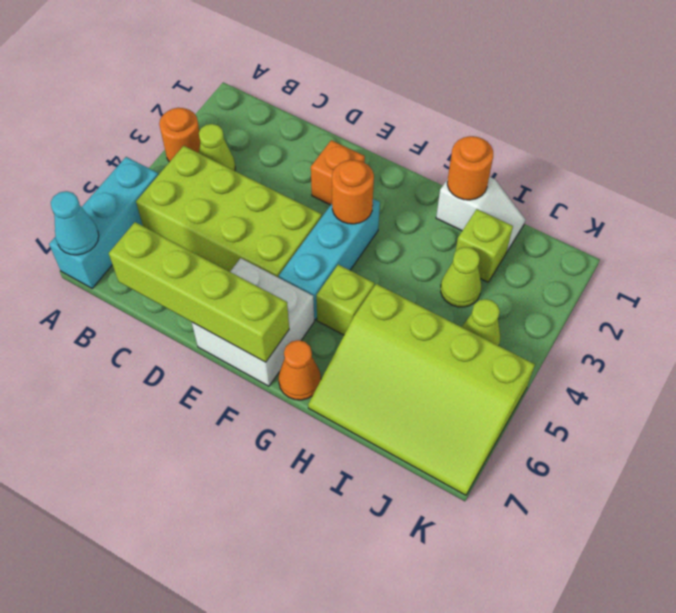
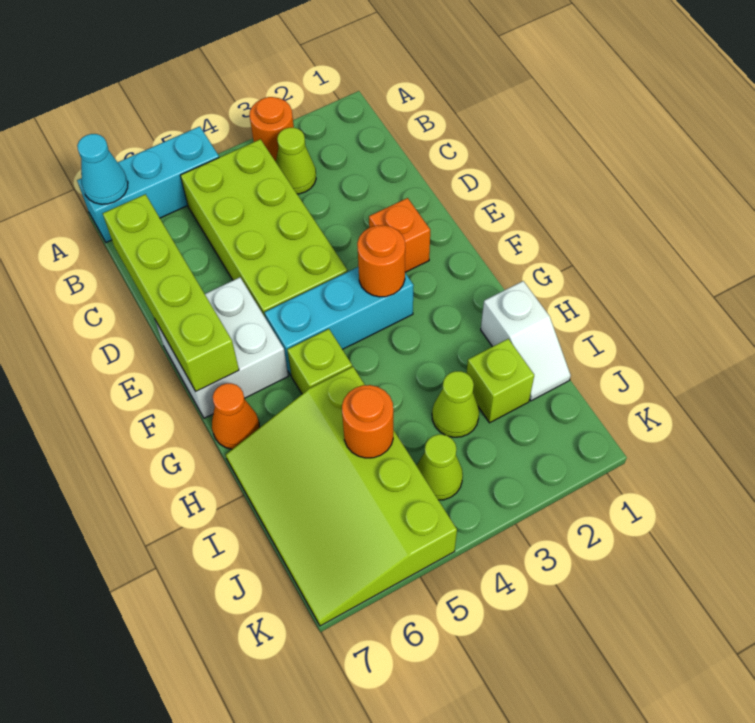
orange round brick H1 level 2 -> orange round brick I5 level 2

